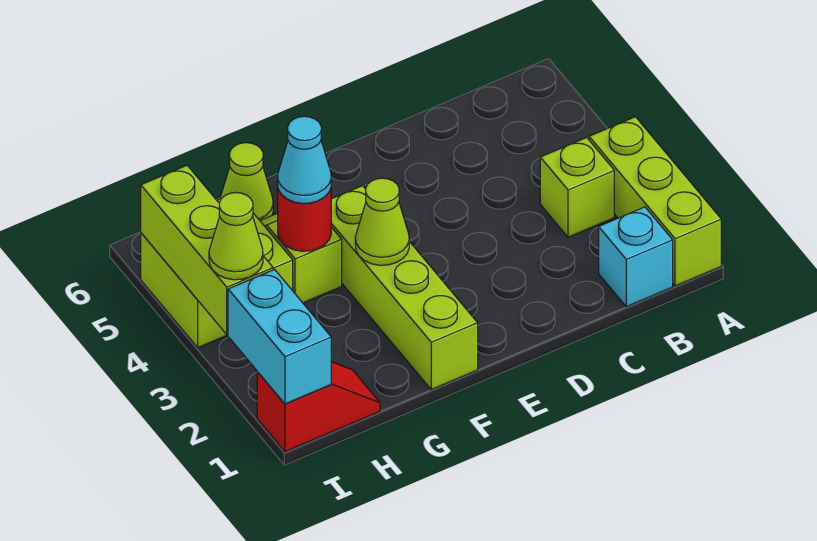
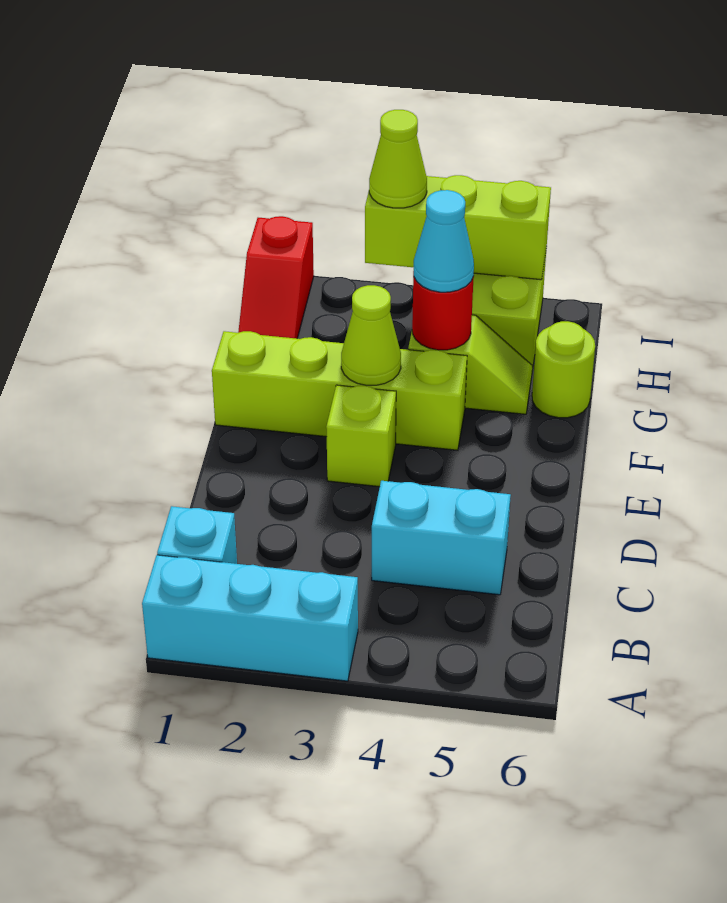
lime brick A1:A3 level 1 -> cyan brick A1:A3 level 1
lime brick B3 level 1 -> lime brick E3 level 1
lime cone G6 level 1 -> lime round brick G6 level 1
cyan brick I1:I2 level 2 -> cyan brick C4:C5 level 1

